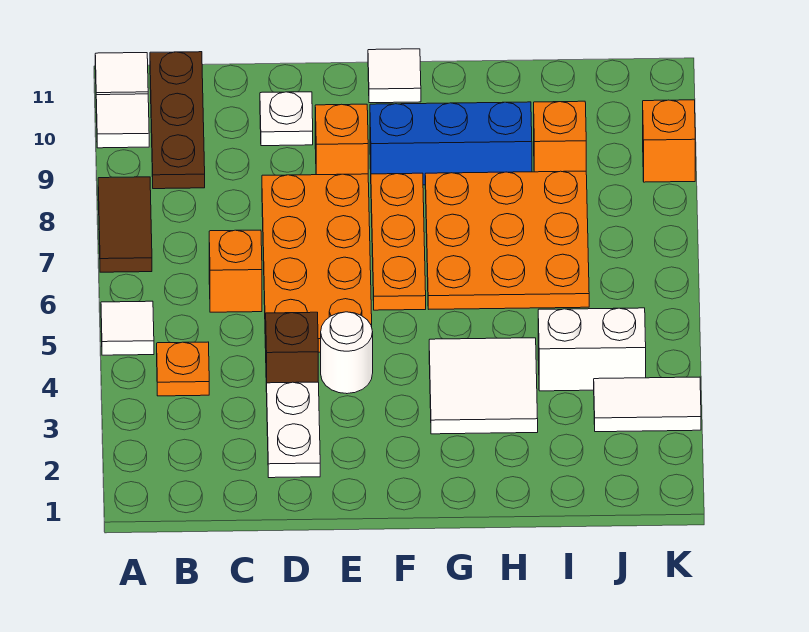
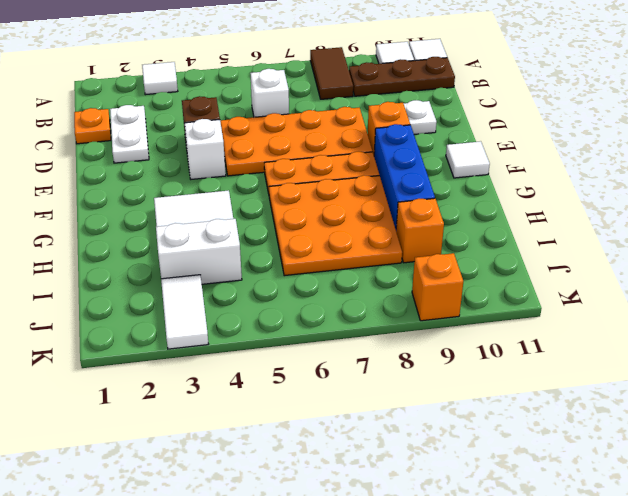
white tile A5 level 1 -> white tile A3 level 1
brown tile A7:A8 level 1 -> brown tile A8:B8 level 1
orange plate B4 level 1 -> orange plate C1 level 1
orange brick C6 level 1 -> white brick C6 level 1
white plate D2:D3 level 1 -> white plate C2:D2 level 1
white round brick E4 level 1 -> white brick E4 level 1
white brick I4:J4 level 1 -> white brick I3:I4 level 1

